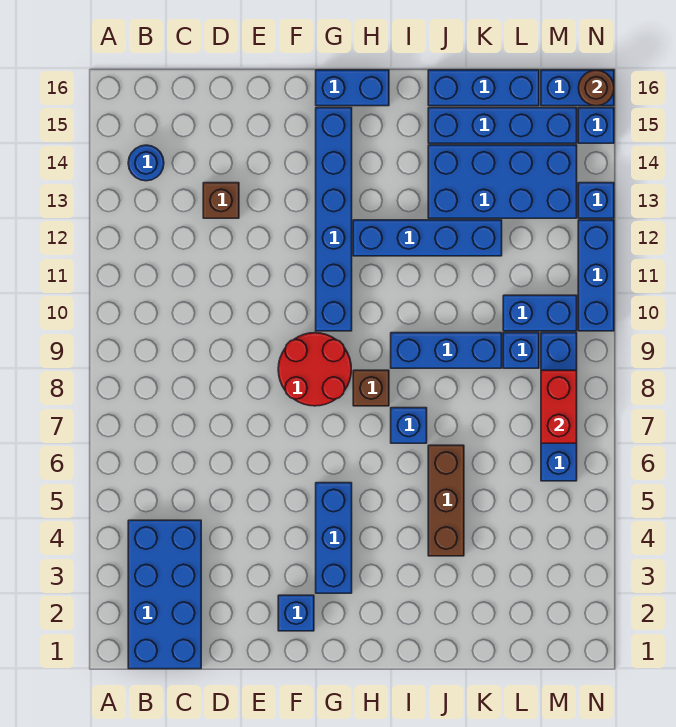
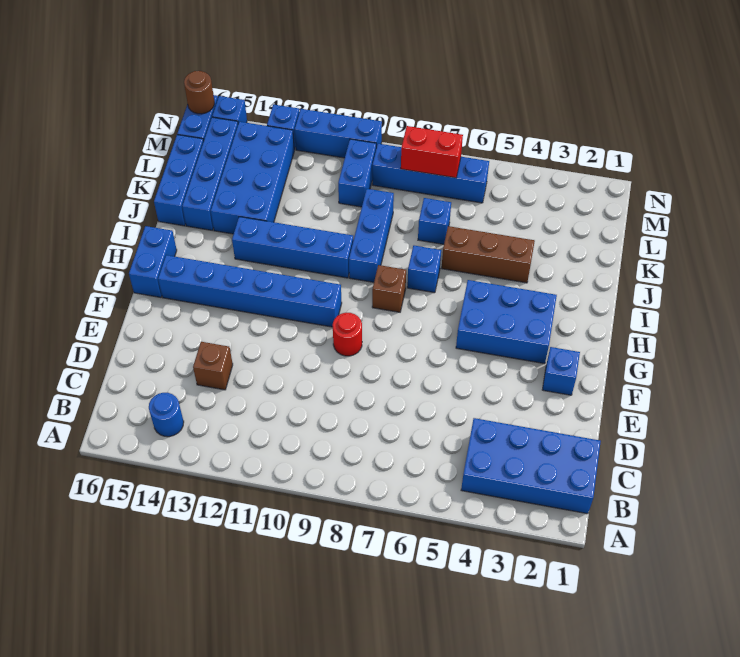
red round brick F8:G9 level 1 -> red round brick F9 level 1
blue brick G3:G5 level 1 -> blue brick G3:H5 level 1
blue brick H12:K12 level 1 -> blue brick I10:I13 level 1
blue brick L9 level 1 -> blue brick K7 level 1

